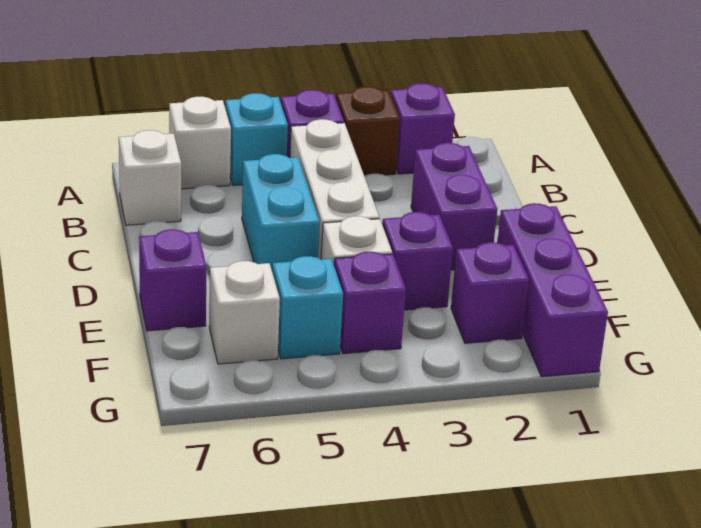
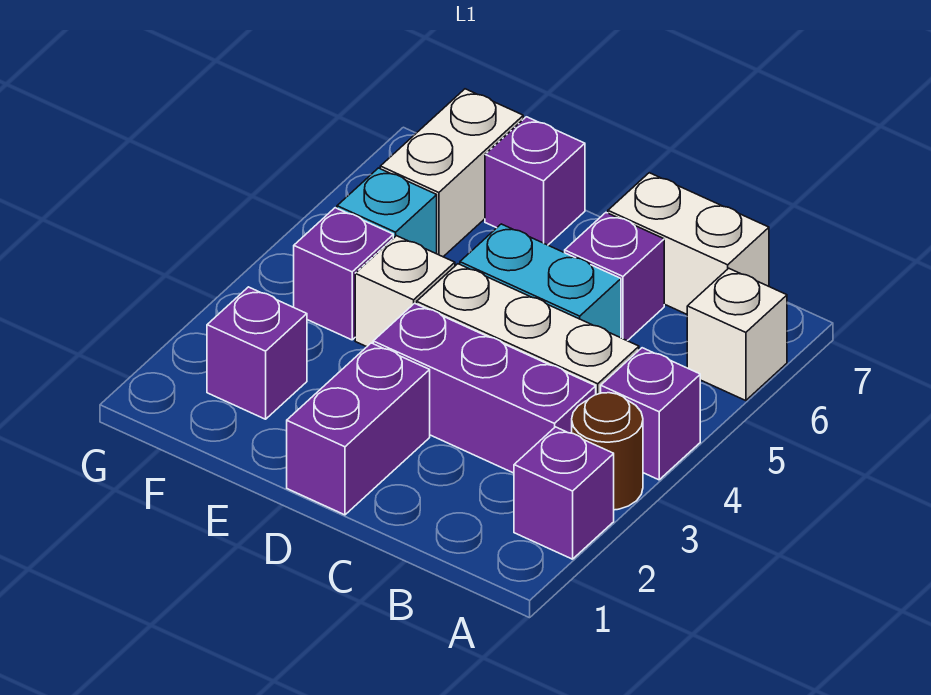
brown brick A3 level 1 -> brown round brick A3 level 1
cyan brick A5 level 1 -> none
white brick B7 level 1 -> white brick B7:C7 level 1
purple brick C2:D2 level 1 -> purple brick D1:D2 level 1
purple brick E1:G1 level 1 -> purple brick B3:D3 level 1
purple brick E3 level 1 -> purple brick C6 level 1
white brick F6 level 1 -> white brick F6:F7 level 1

